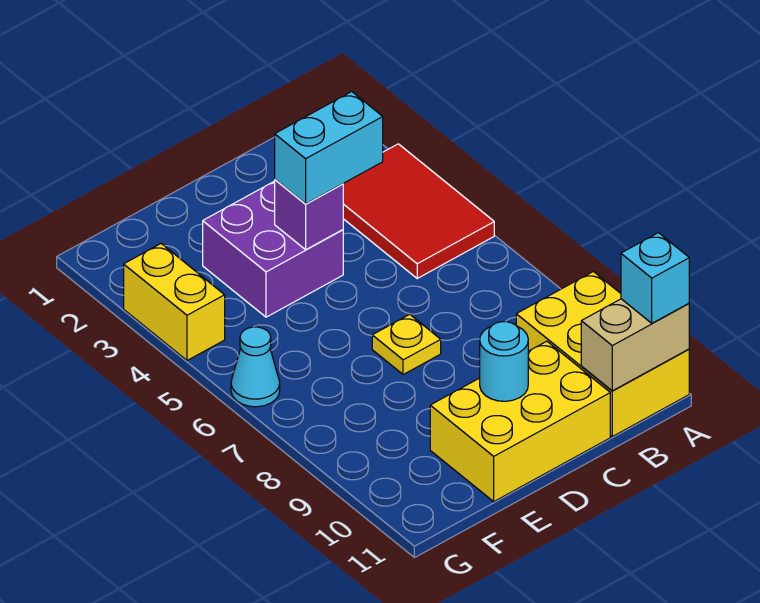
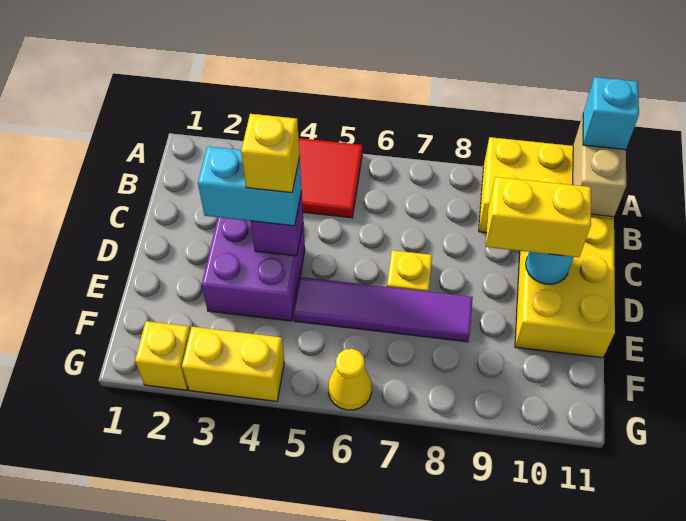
cyan brick C4:D4 level 3 -> cyan brick D3:D4 level 3
none -> yellow brick D4 level 4
none -> yellow brick D9:D10 level 3
none -> purple tile E5:E8 level 1
none -> yellow brick G2 level 1
cyan cone G6 level 1 -> yellow cone G6 level 1

